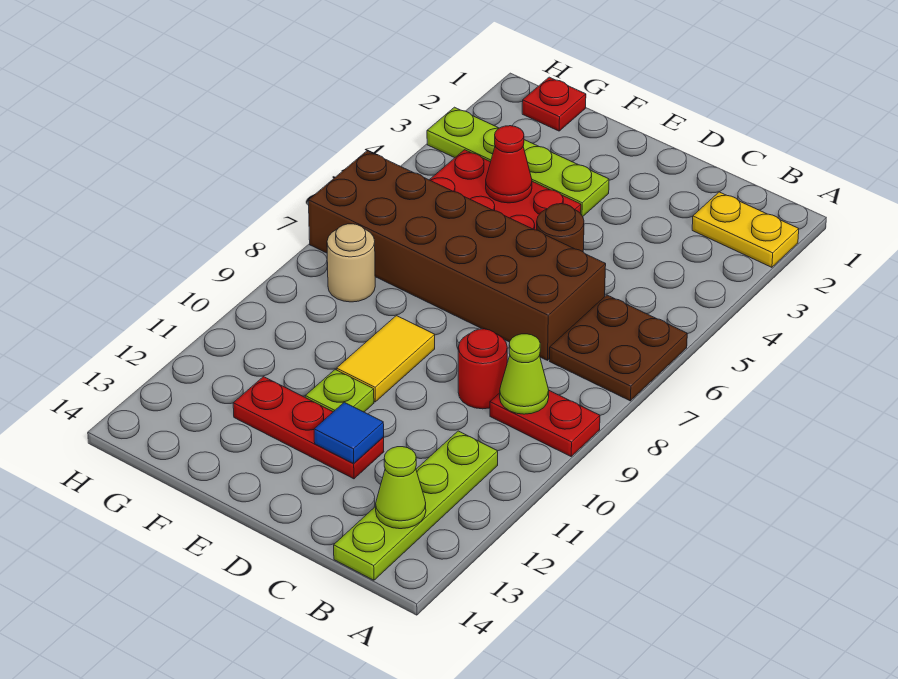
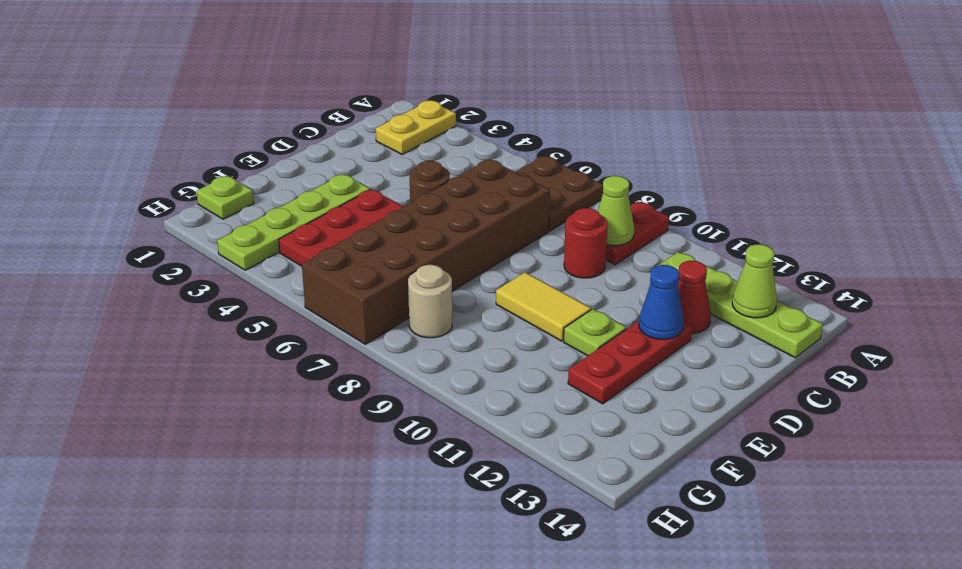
blue tile D12 level 2 -> blue cone D12 level 2
red cone F4 level 2 -> red cone C12 level 1
red plate G1 level 1 -> lime plate G1 level 1

